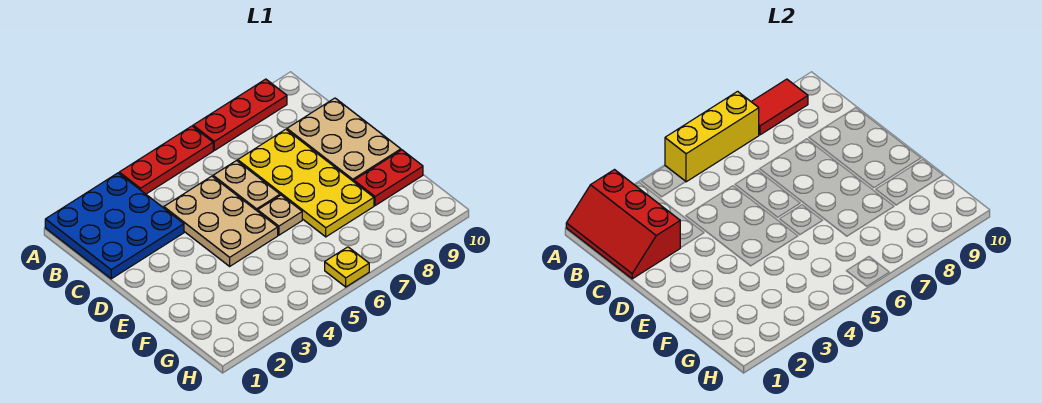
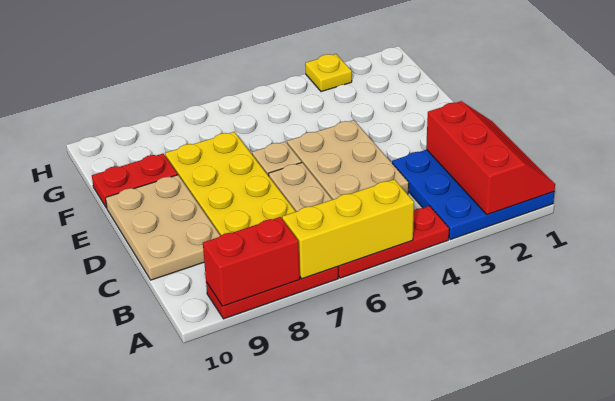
red tile A8:A9 level 2 -> red brick A8:A9 level 2
yellow plate H6 level 1 -> yellow plate H3 level 1

